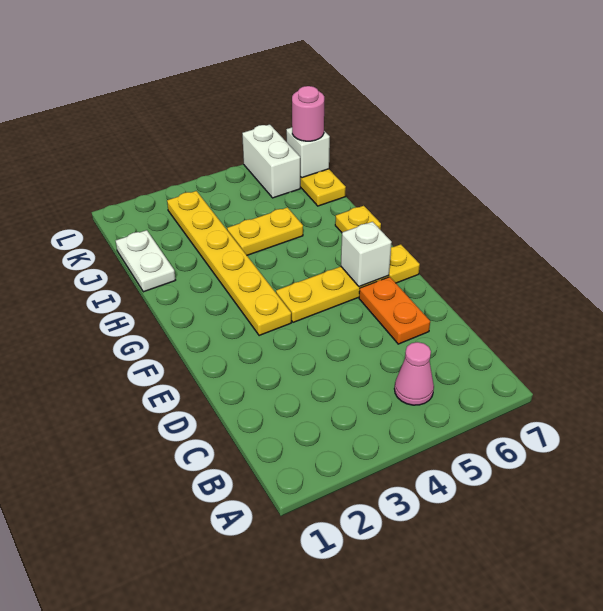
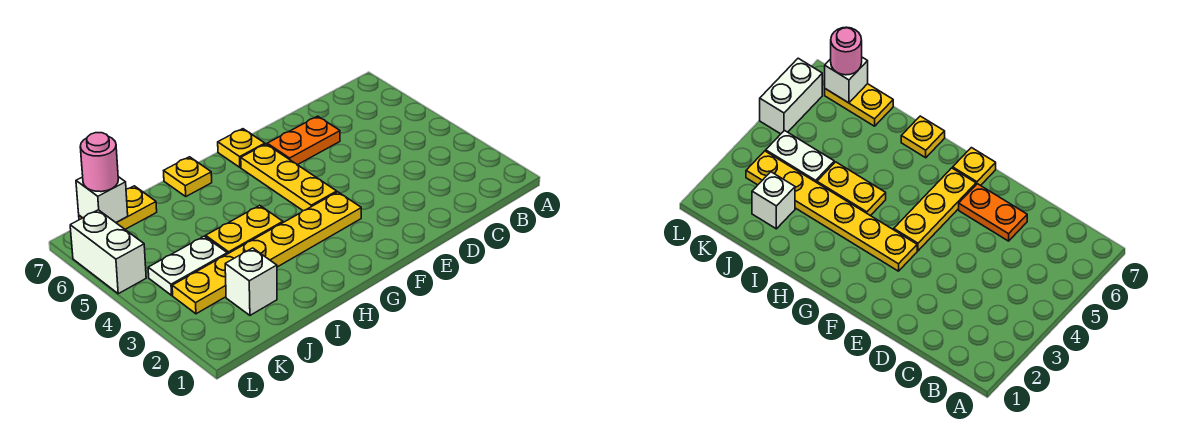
pink cone B5 level 1 -> none
white brick F6 level 2 -> white brick J2 level 1
white plate I1:J1 level 1 -> white plate J4:K4 level 1
yellow plate I4:I5 level 1 -> yellow plate H4:I4 level 1
white brick K6:L6 level 1 -> white brick L5:L6 level 1

